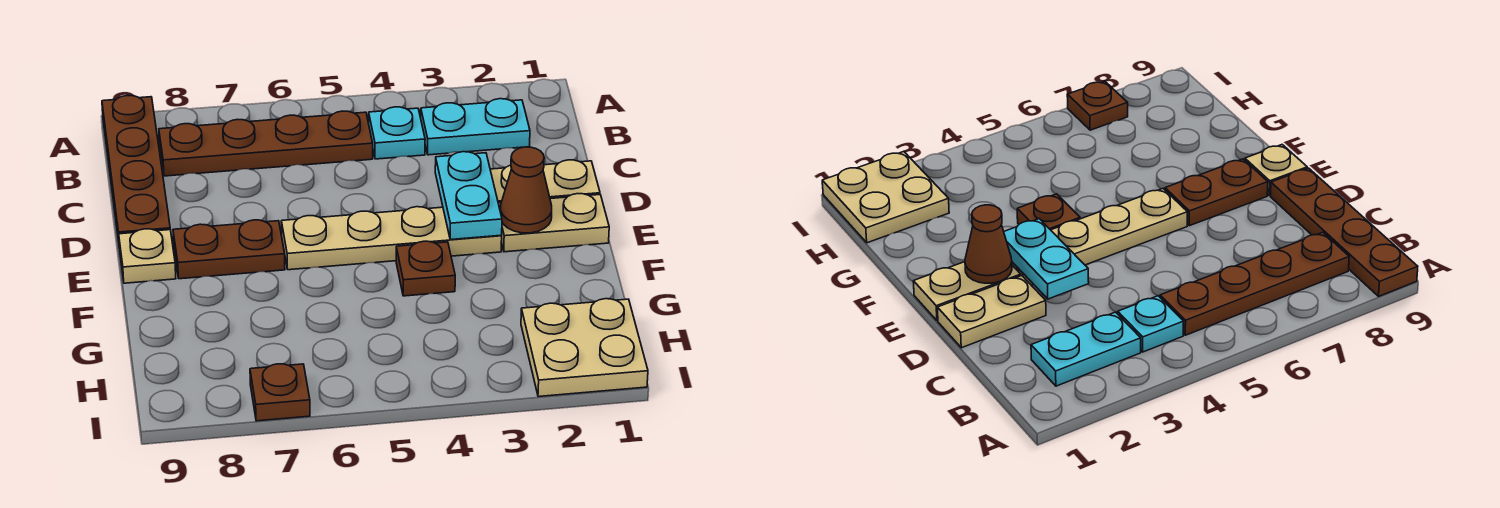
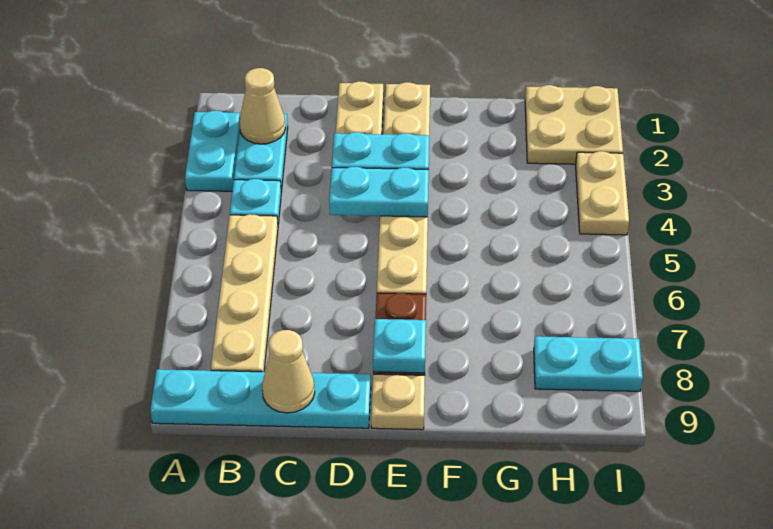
none -> cyan plate A2:A3 level 1
brown plate A9:D9 level 1 -> cyan plate A9:D9 level 1
none -> tan cone B2 level 2
brown plate B5:B8 level 1 -> tan plate B5:B8 level 1
none -> tan cone C9 level 2
none -> cyan plate D4:E4 level 2
brown cone E2 level 2 -> none
none -> cyan plate E8 level 2
brown plate F4 level 1 -> none
none -> cyan plate H8:I8 level 1
none -> tan plate I3:I4 level 1
brown plate I7 level 1 -> none

